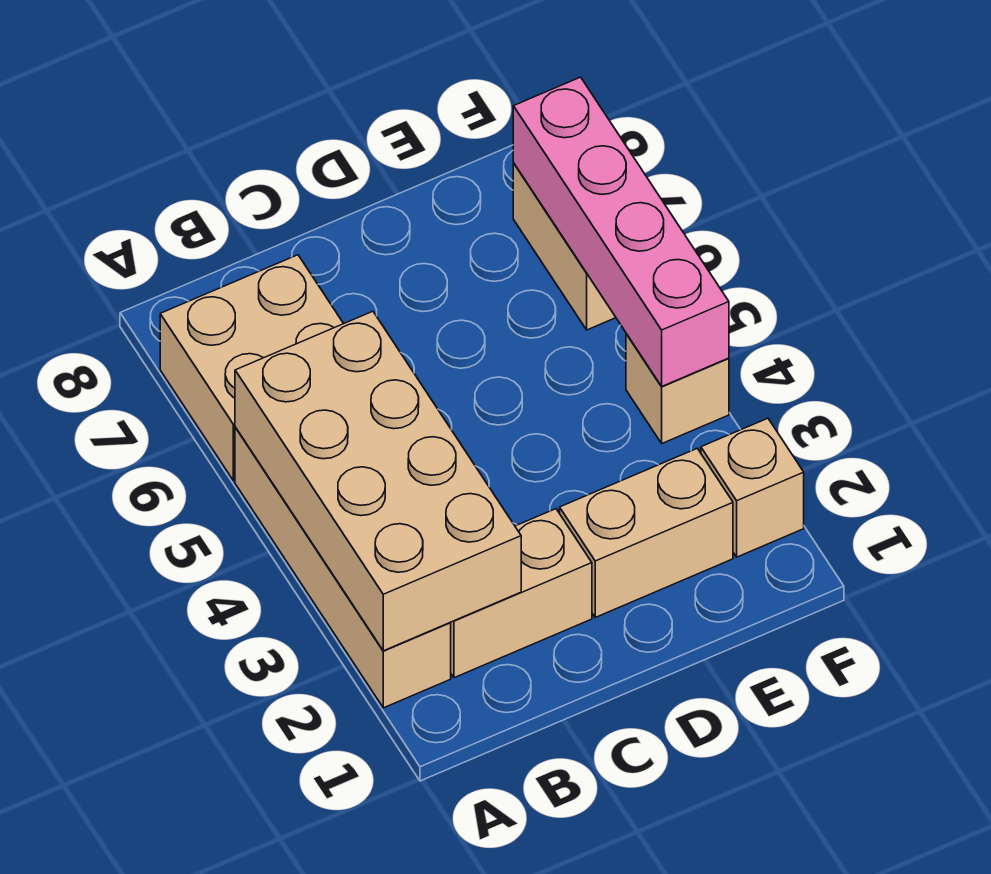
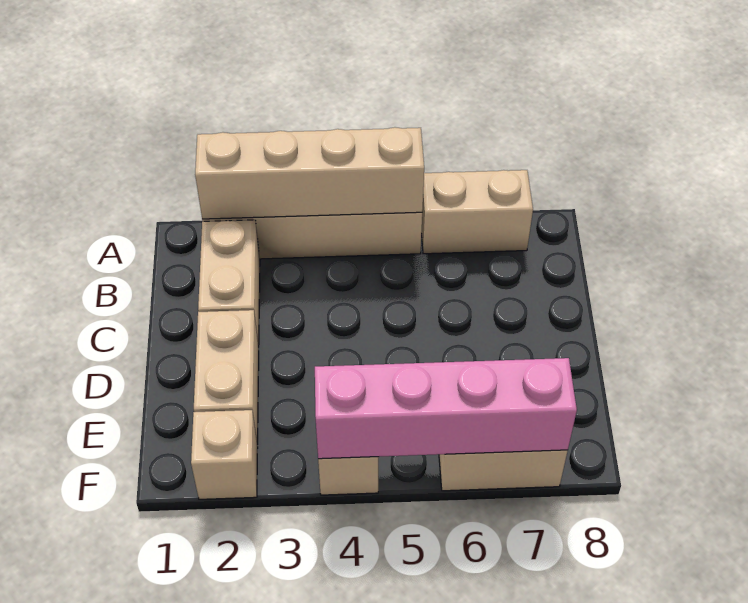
tan brick A2:B5 level 2 -> tan brick A2:A5 level 2
tan brick A6:B7 level 1 -> tan brick A6:A7 level 1

